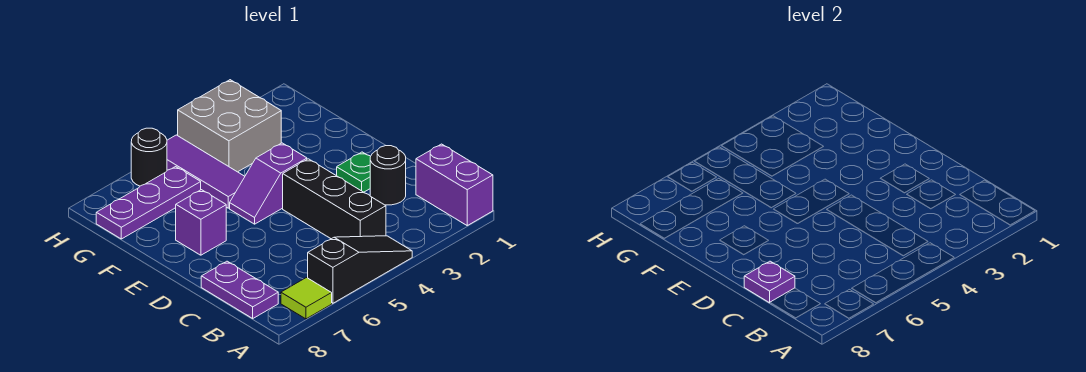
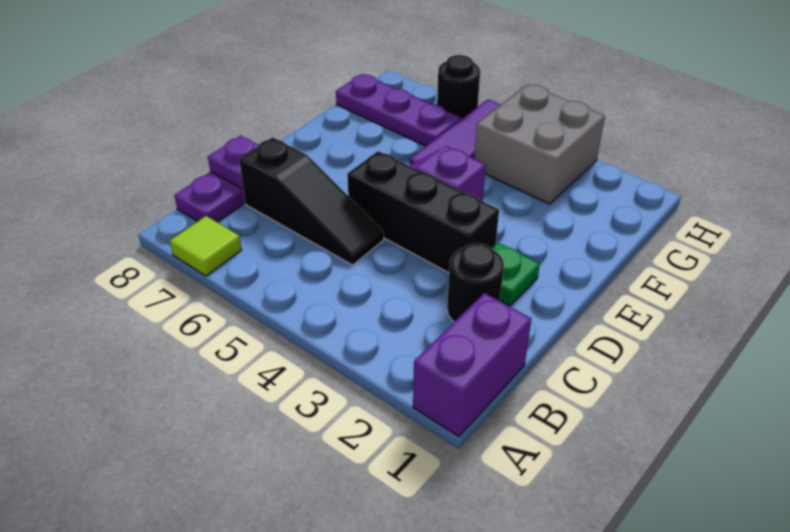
black slope A4:A6 level 1 top 6 -> black slope C5:C7 level 1 top 7
black brick B4:D4 level 1 -> black brick D3:D5 level 1
purple brick E7 level 1 -> none

